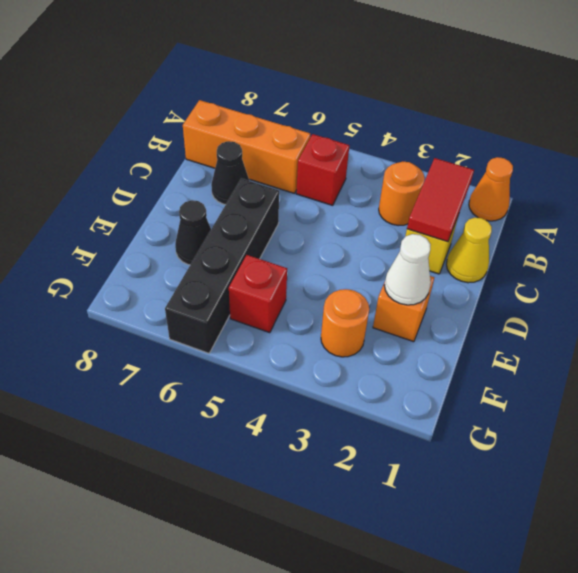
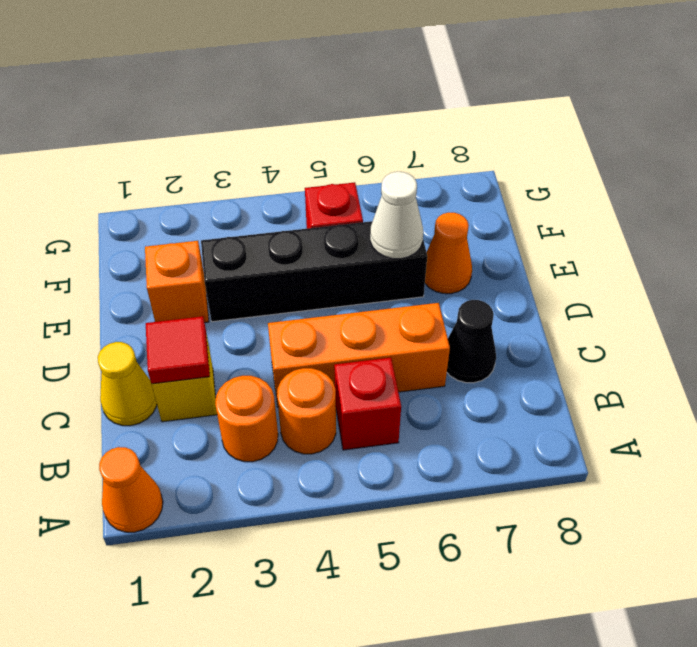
red tile B2:C2 level 2 -> red tile C2 level 2
orange brick B6:B8 level 1 -> orange brick C4:C6 level 1
black brick D6:G6 level 1 -> black brick E3:E6 level 1
white cone E2 level 2 -> white cone E6 level 2
black cone E7 level 1 -> orange cone E7 level 1
orange round brick F3 level 1 -> orange round brick B4 level 1

